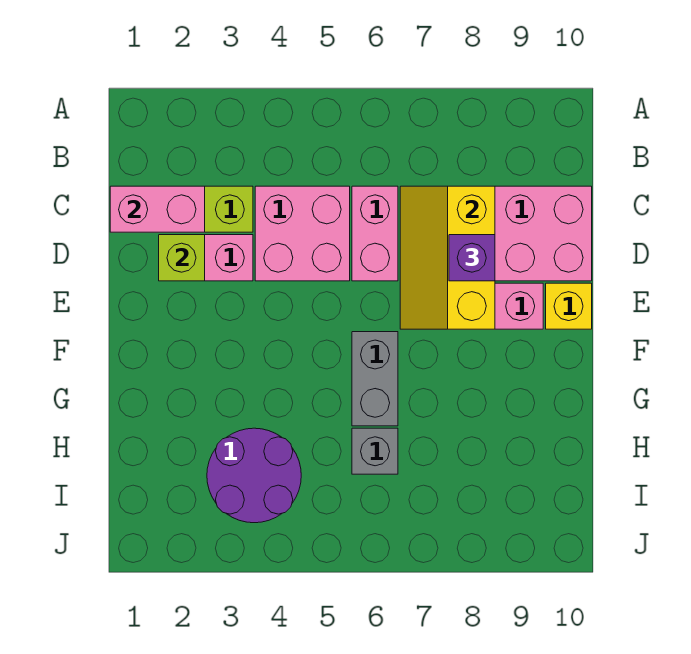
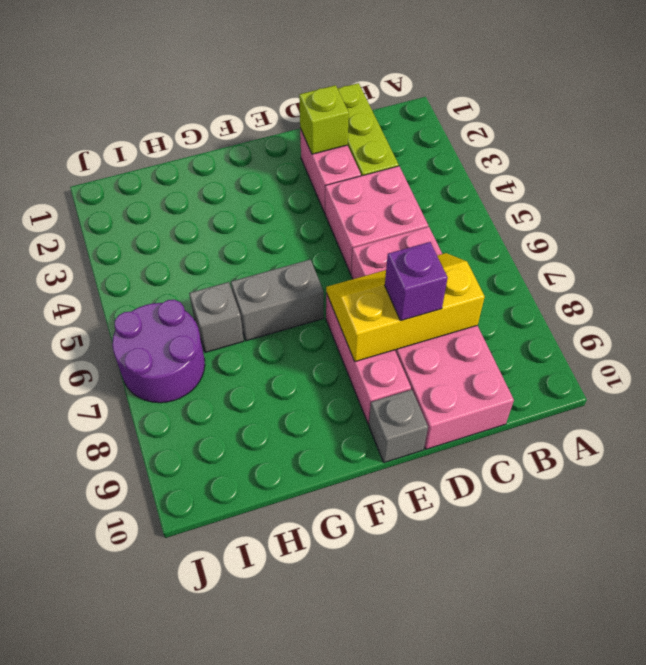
pink brick C1:C2 level 2 -> none
yellow brick E10 level 1 -> grey brick E10 level 1
purple round brick H3:I4 level 1 -> purple round brick I6:J7 level 1

